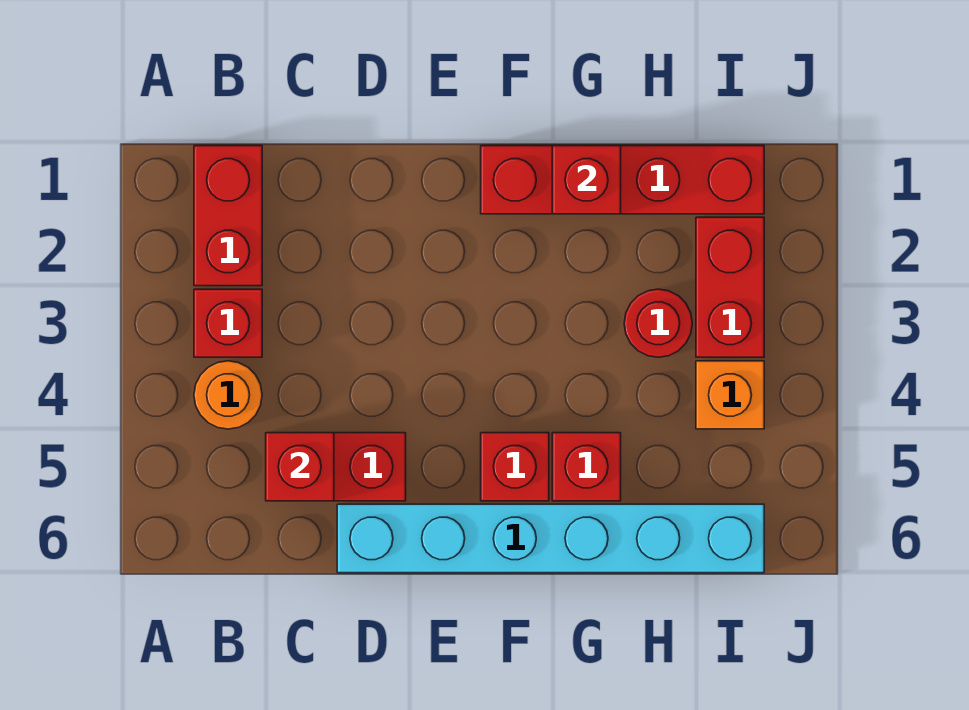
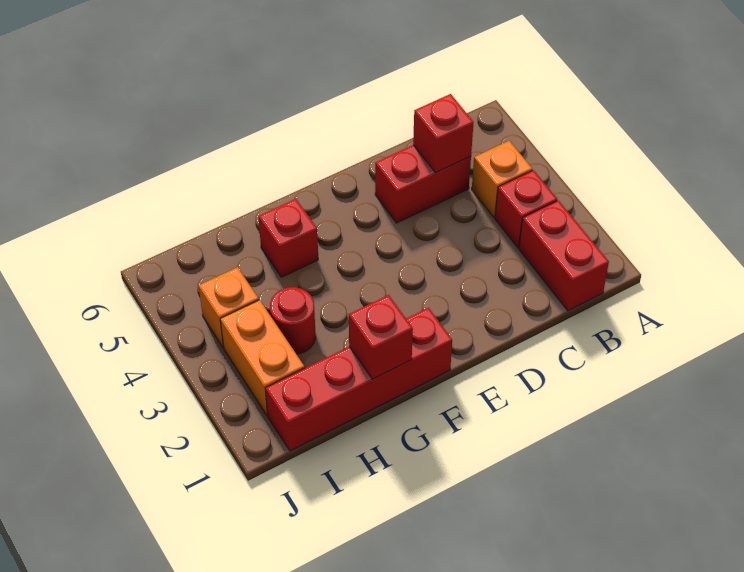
orange round brick B4 level 1 -> orange brick B4 level 1
cyan brick D6:I6 level 1 -> none
red brick F5 level 1 -> none
red brick I2:I3 level 1 -> orange brick I2:I3 level 1

